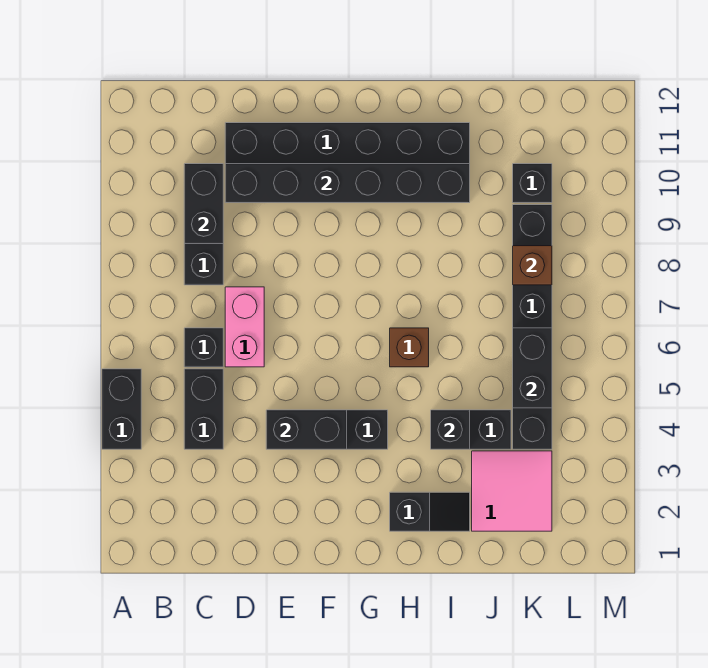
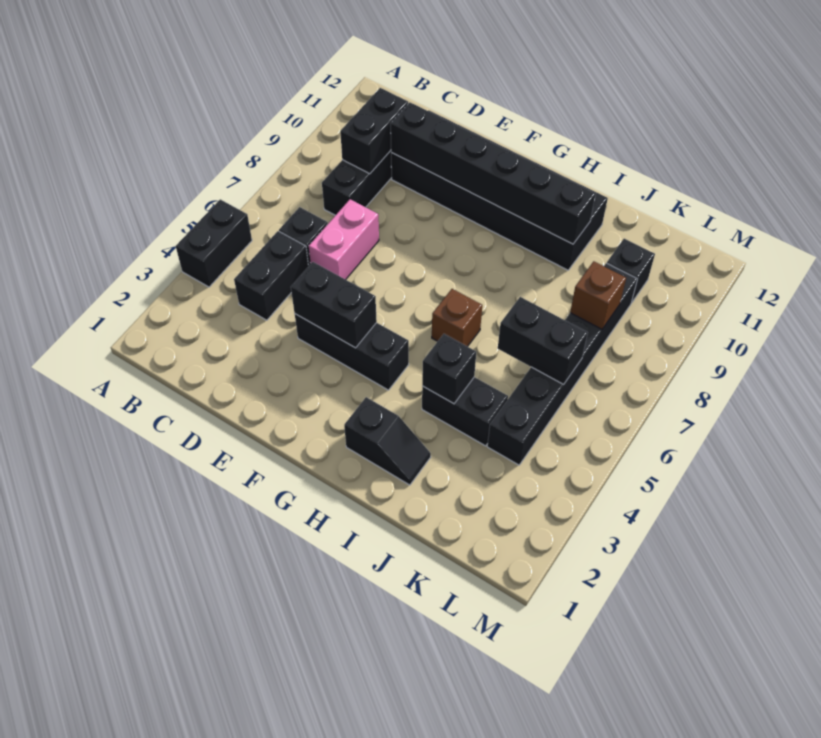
pink tile J2:K3 level 1 -> none
black brick K5:K6 level 2 -> black brick J6:K6 level 2

